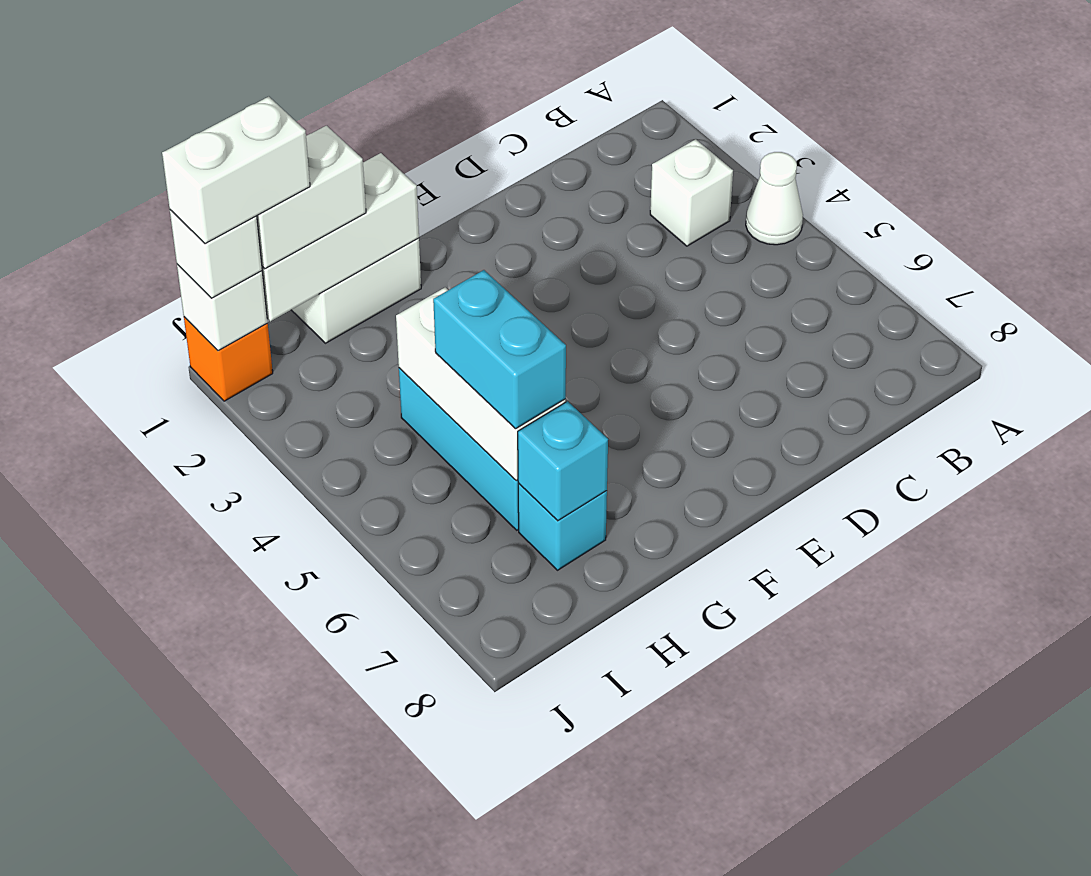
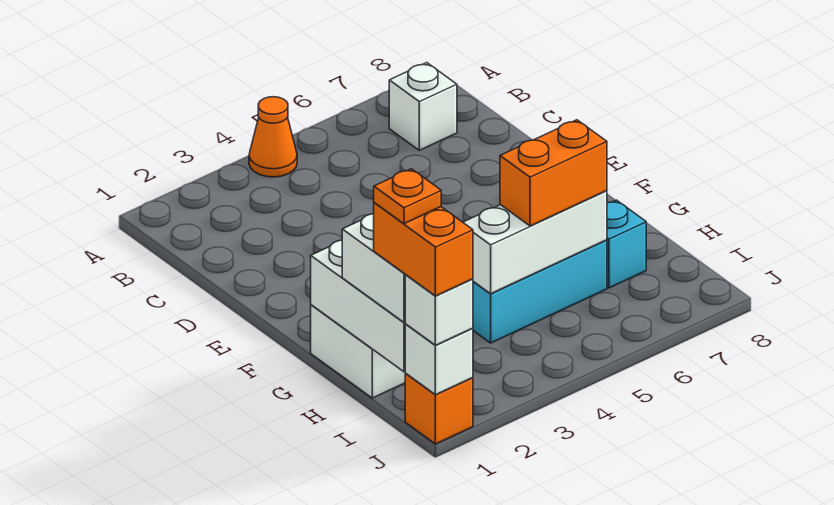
white cone A4 level 1 -> orange cone A4 level 1
white brick B3 level 1 -> white brick B7 level 1
cyan brick H5:H6 level 3 -> orange brick H5:H6 level 3
cyan brick H7 level 2 -> none
white brick I1:J1 level 4 -> orange brick I1:J1 level 4
none -> orange plate I1 level 5

